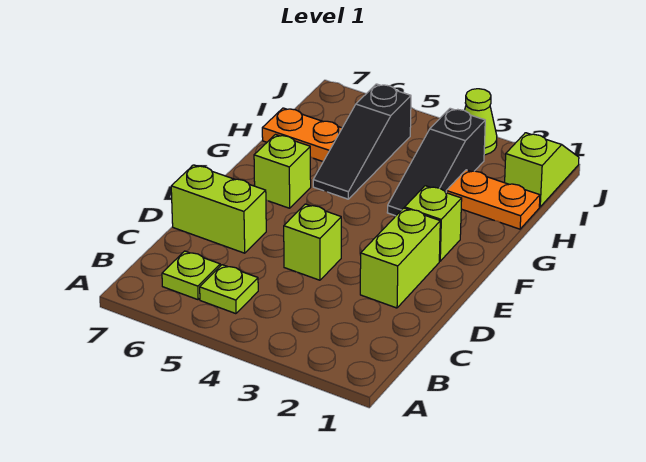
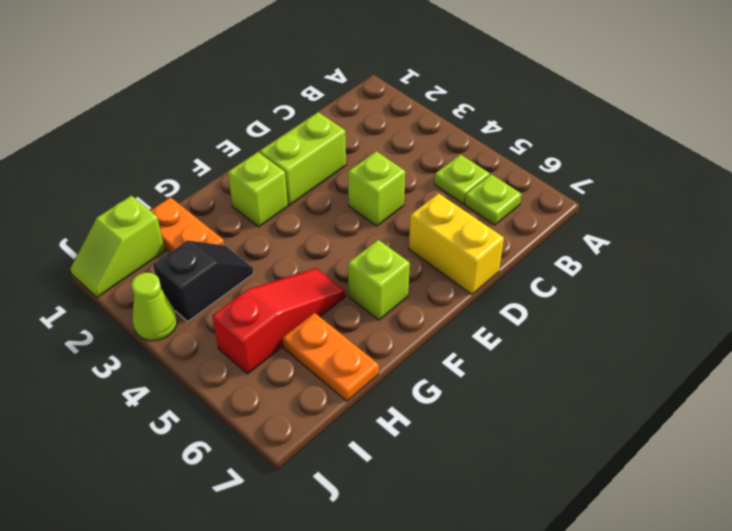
lime brick D6:D7 level 1 -> yellow brick D6:D7 level 1
black slope G3:I3 level 1 top I -> black slope H3:I3 level 1 top I
black slope G5:I5 level 1 top I -> red slope G5:I5 level 1 top I

